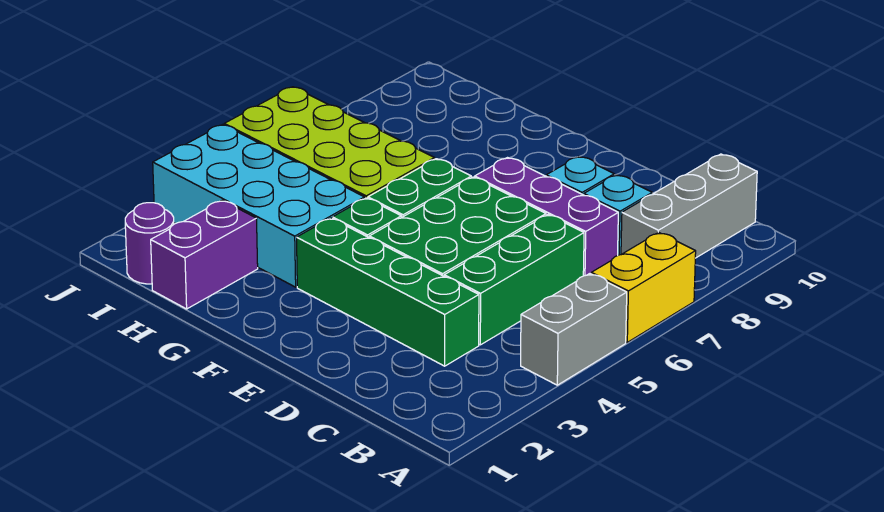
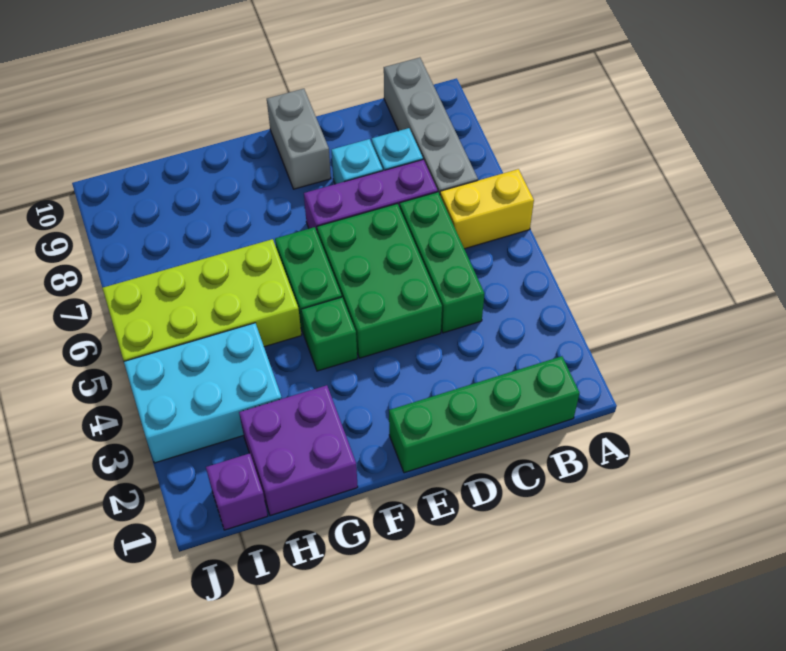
grey brick A4:A5 level 1 -> grey brick E9:E10 level 1
yellow brick A6:A7 level 1 -> yellow brick A6:B6 level 1
grey brick B8:B10 level 1 -> grey brick B7:B10 level 1
green brick C3:F3 level 1 -> green brick B1:E1 level 1
cyan brick G3:J4 level 1 -> cyan brick H3:J4 level 1
purple brick H1:H2 level 1 -> purple brick G1:H2 level 1
purple round brick I1 level 1 -> purple brick I1 level 1

